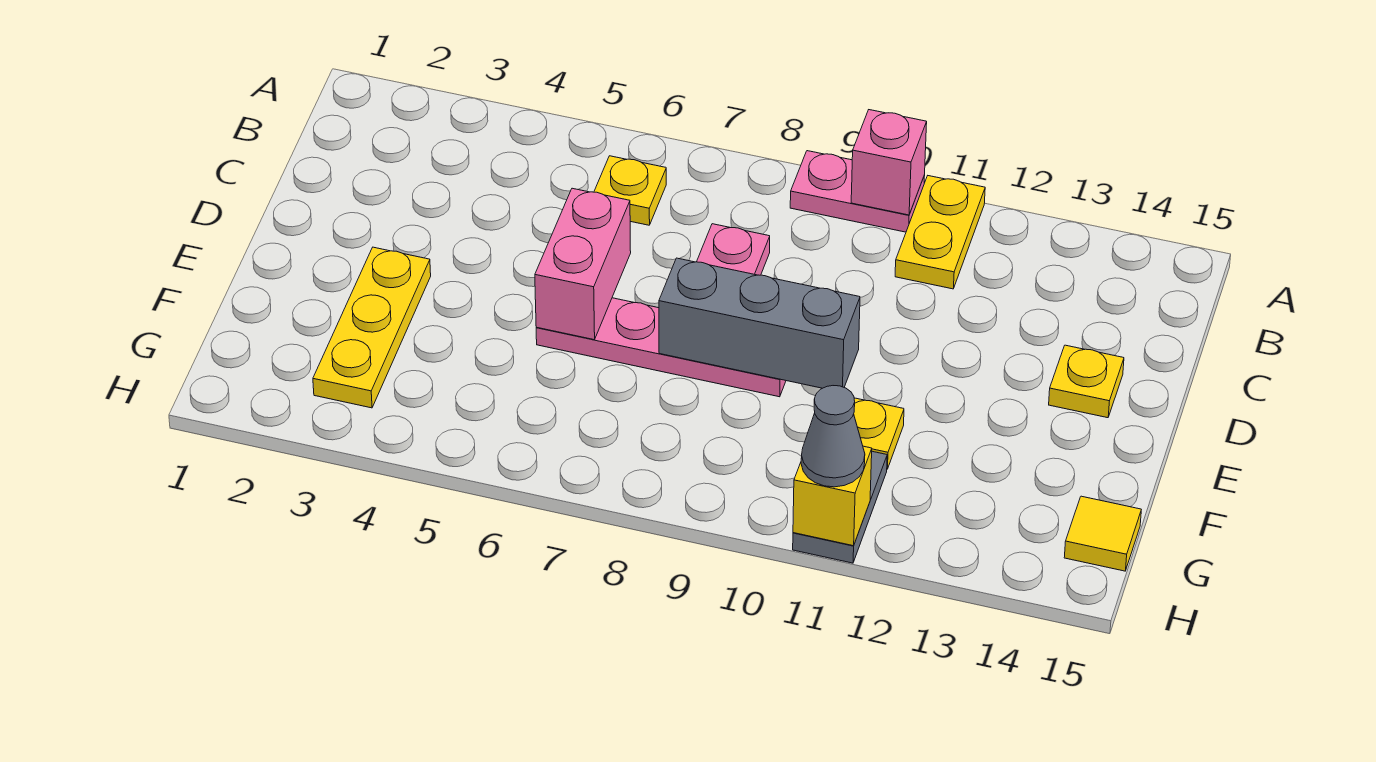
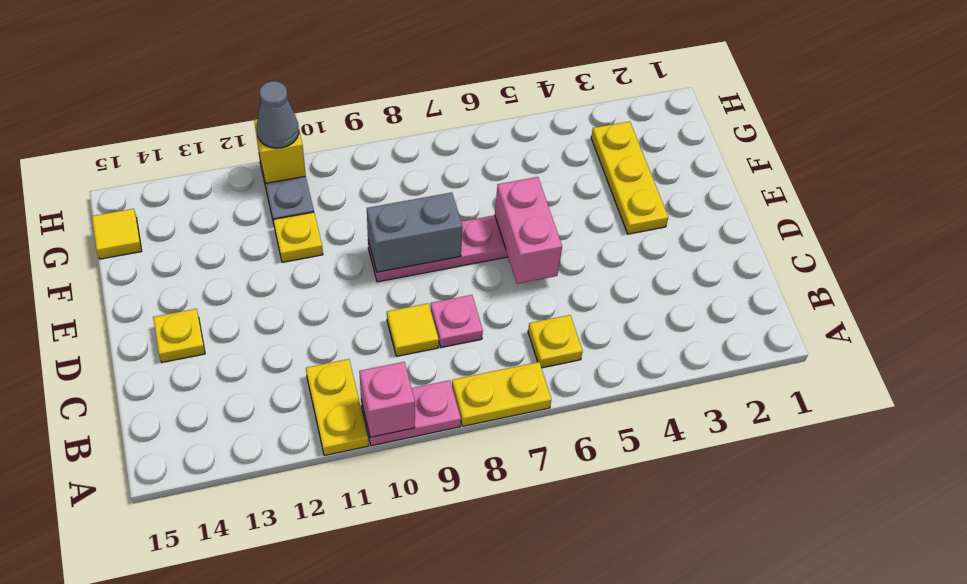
none -> yellow plate A7:A8 level 1
none -> yellow tile C9 level 1
grey brick E8:E10 level 2 -> grey brick E8:E9 level 2

